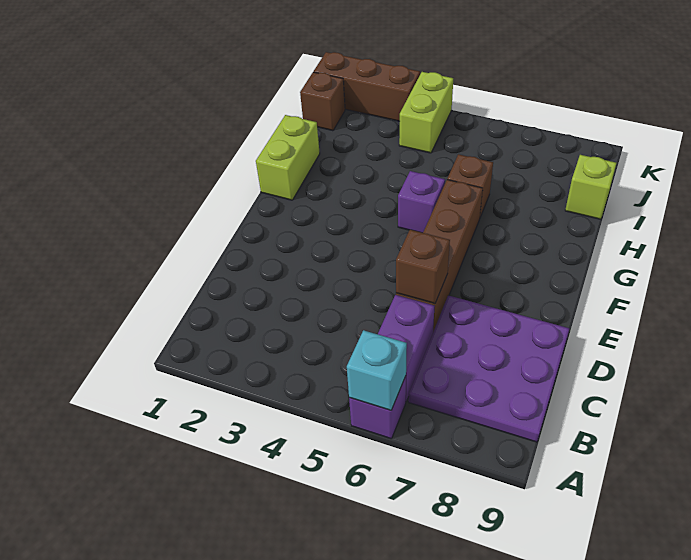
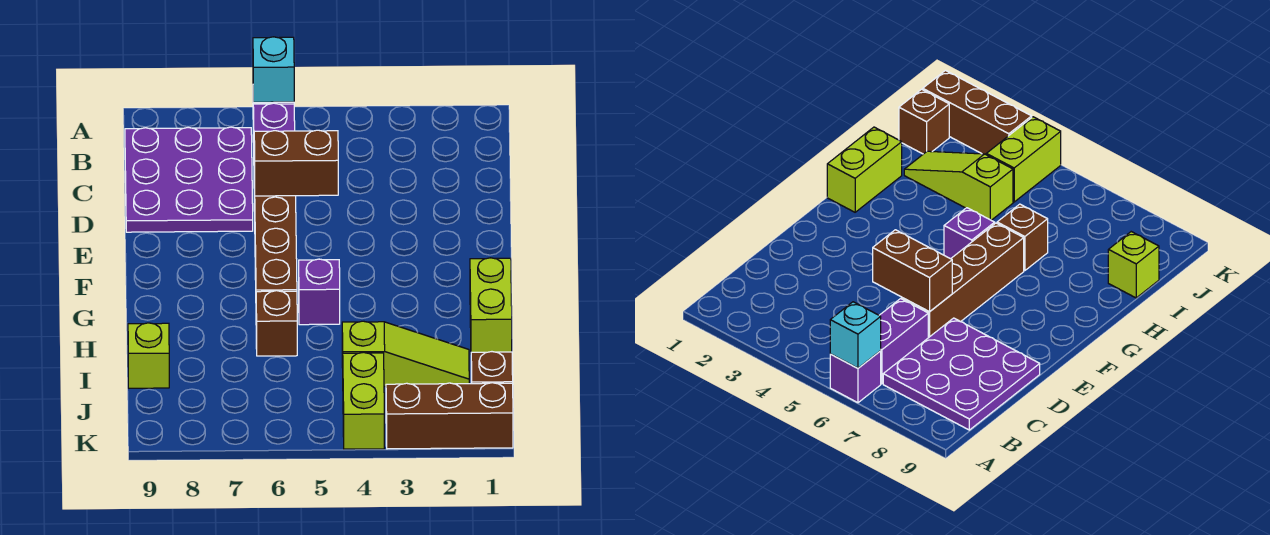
brown brick D6 level 2 -> brown brick D5:D6 level 2
none -> lime slope I2:I4 level 1 top 4

